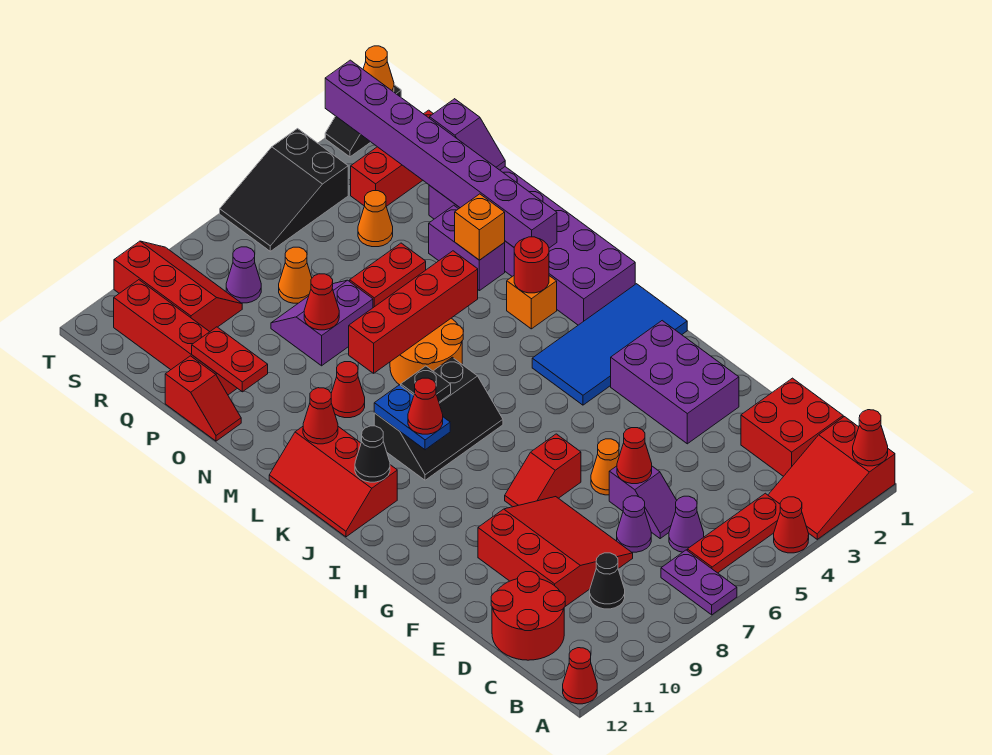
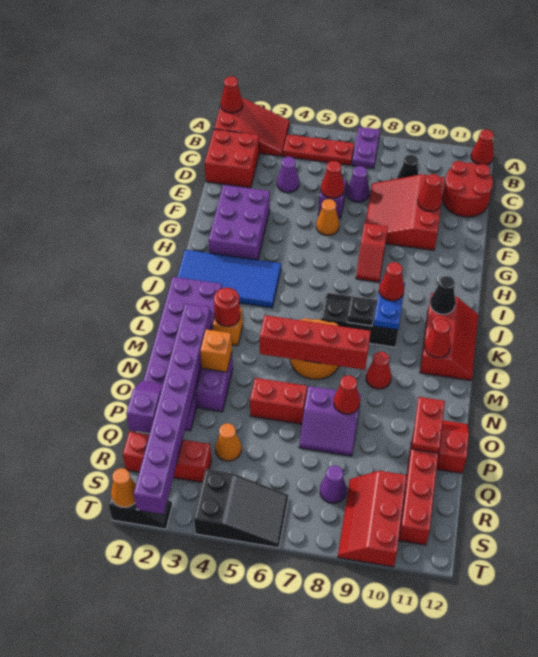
red cone A4 level 1 -> red cone E10 level 2
purple cone C6 level 1 -> purple cone D4 level 1
red slope G7:G8 level 1 top 7 -> red slope G8:H8 level 1 top G
orange cone Q7 level 1 -> none

